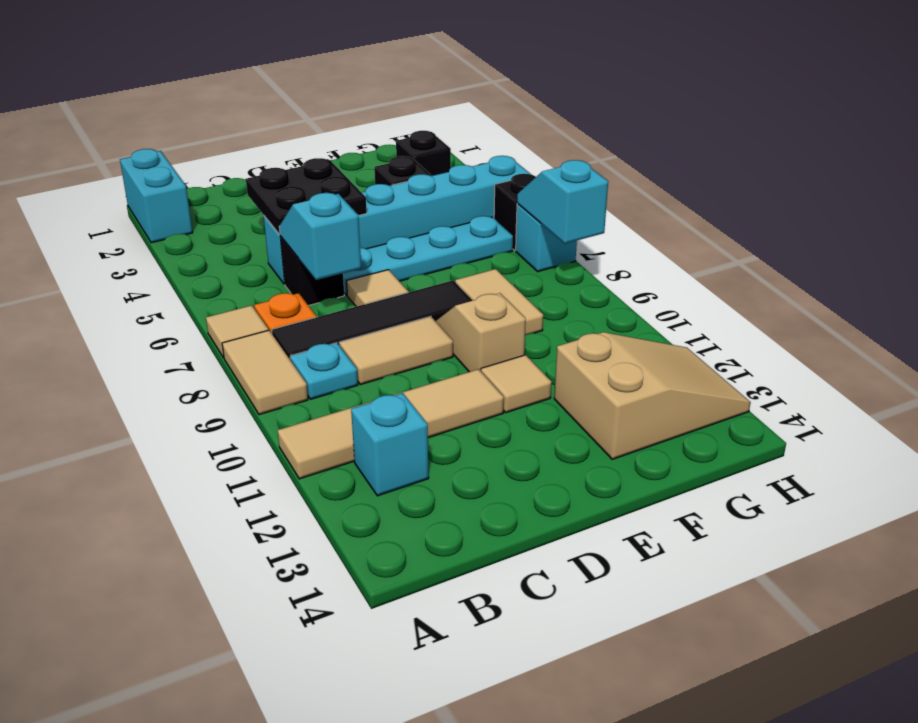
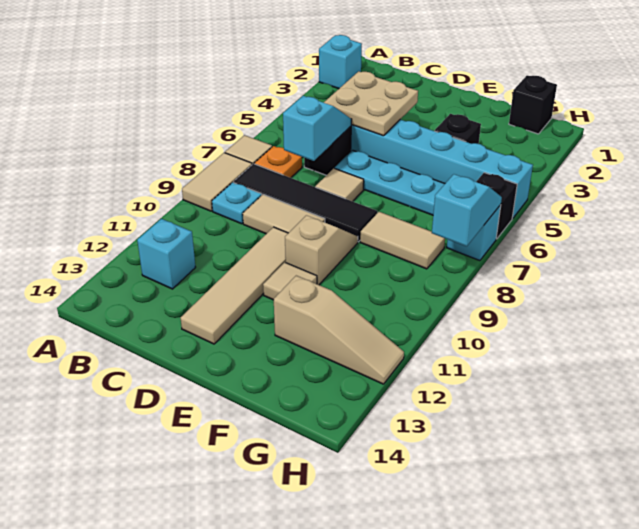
cyan brick A1:A2 level 1 -> cyan brick A2 level 1
tan tile A11:D11 level 1 -> tan tile D10:D13 level 1
black plate C4:D5 level 2 -> tan plate C4:D5 level 2
tan tile F8:F9 level 1 -> tan tile F8:G8 level 1
tan slope F12:H13 level 1 top F -> tan slope F12:H12 level 1 top F
black brick G3 level 1 -> black brick G1 level 1

